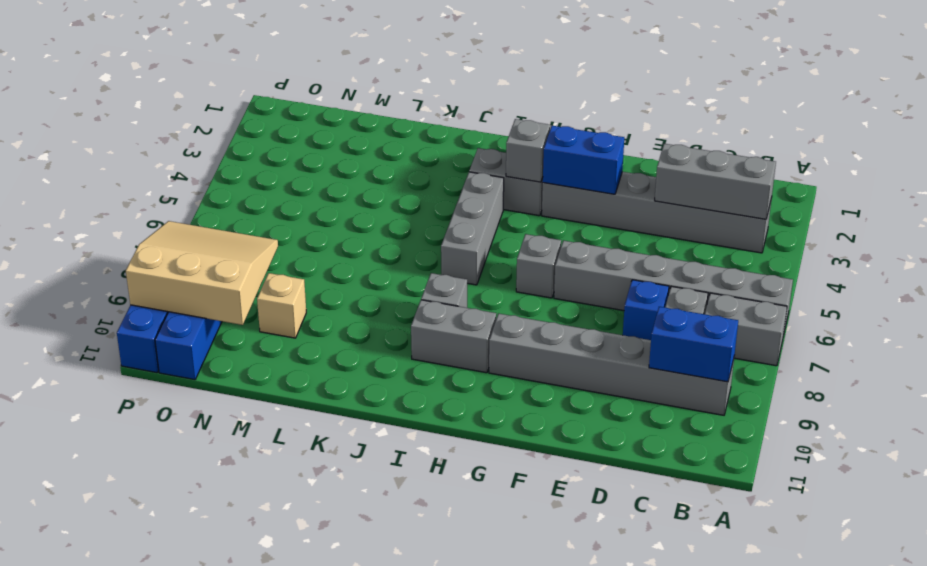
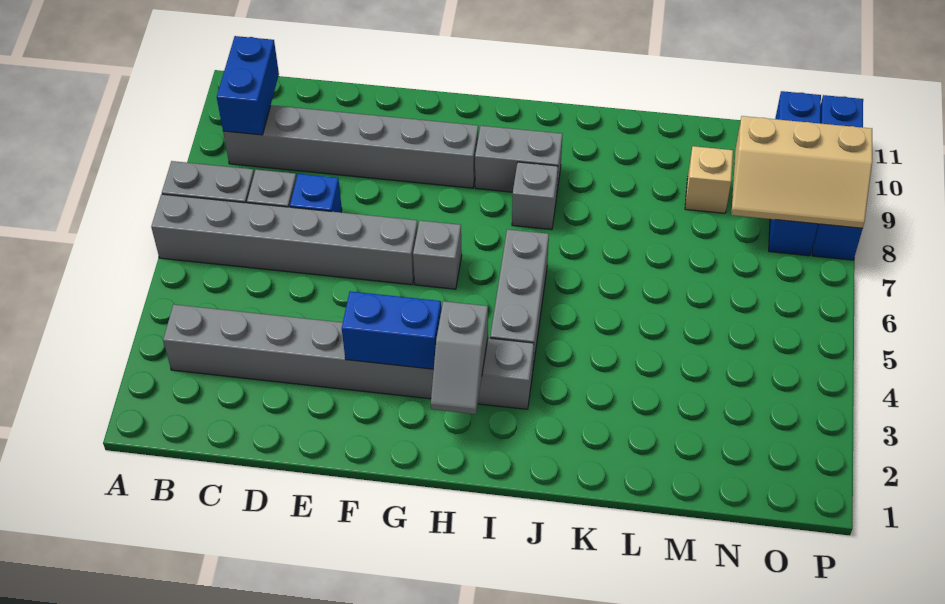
grey brick B3:D3 level 2 -> none
blue brick B9:C9 level 2 -> blue brick B9:B10 level 2
tan slope N8:P10 level 2 top 10 -> tan slope N8:P9 level 2 top 9

